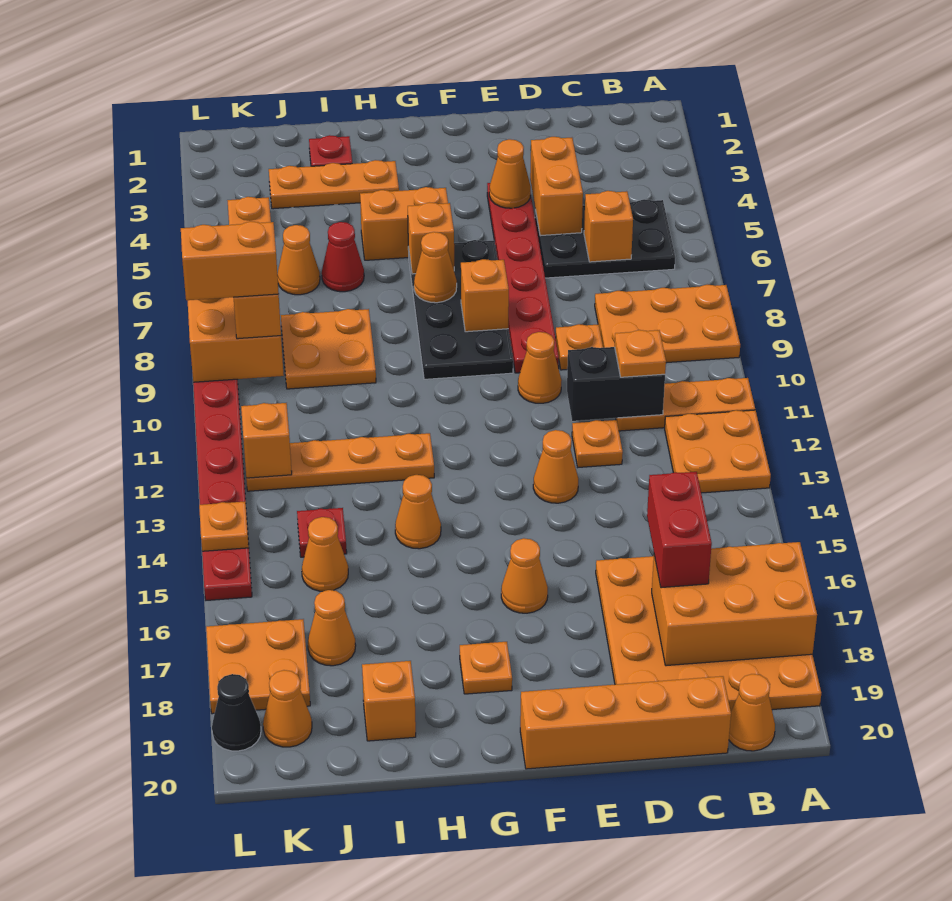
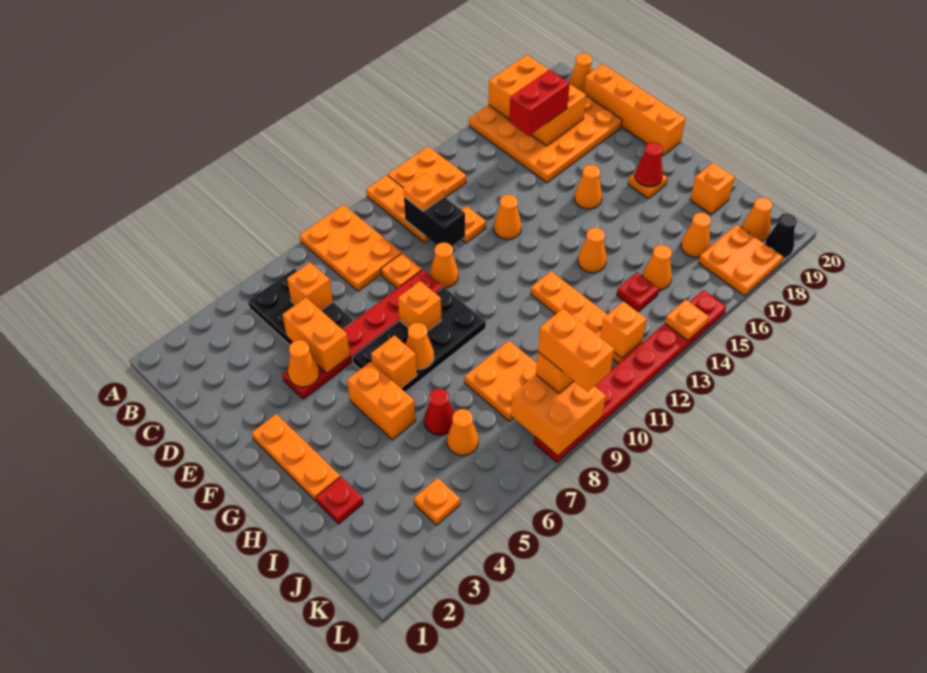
orange brick D4:D5 level 2 -> orange brick D5:E5 level 2
none -> red cone G18 level 2
orange plate H3:J3 level 1 -> orange plate F2:H2 level 1

